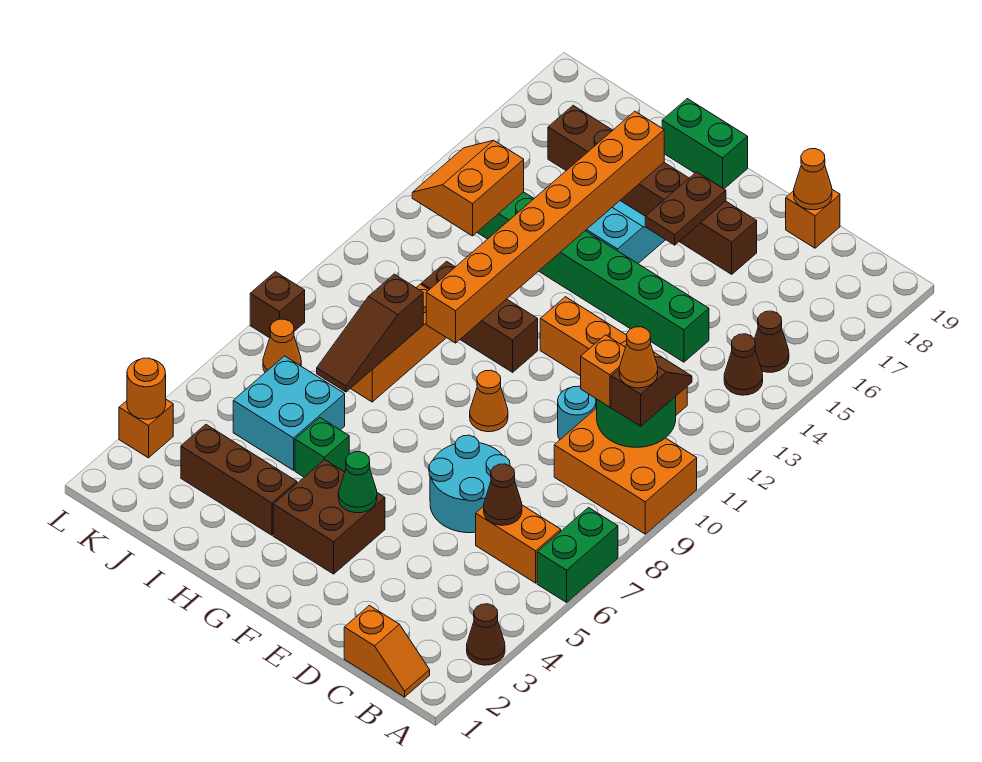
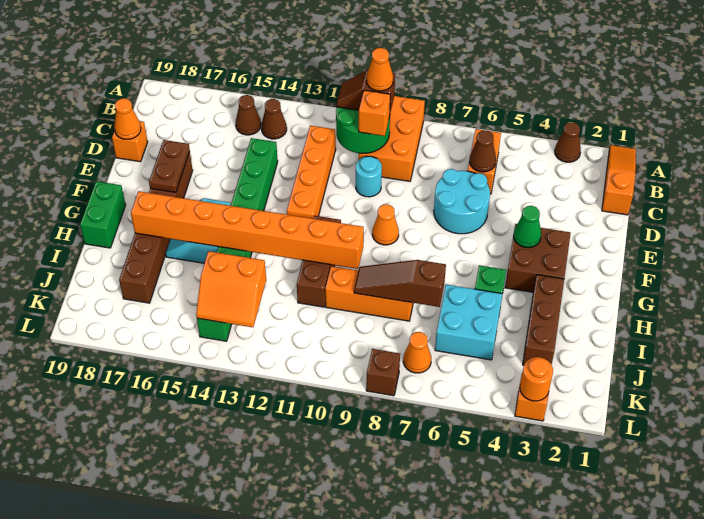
green brick A6:A7 level 1 -> none
orange slope B1:C1 level 1 top C -> orange slope A1:C1 level 1 top C
brown plate F16:F17 level 2 -> brown plate E17:F17 level 2
brown slope I7:I9 level 2 top 9 -> brown slope I7:I9 level 2 top 7

